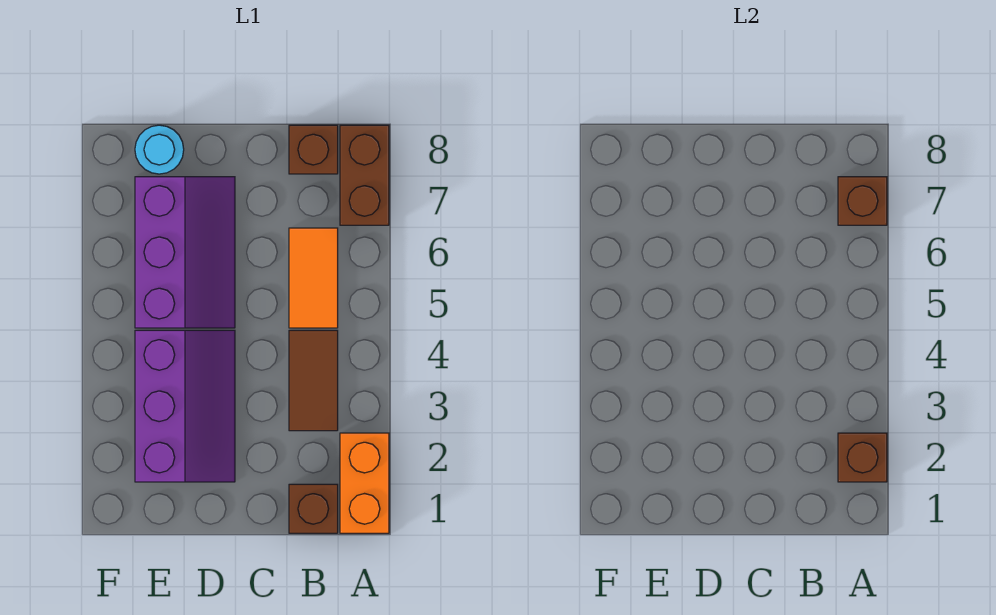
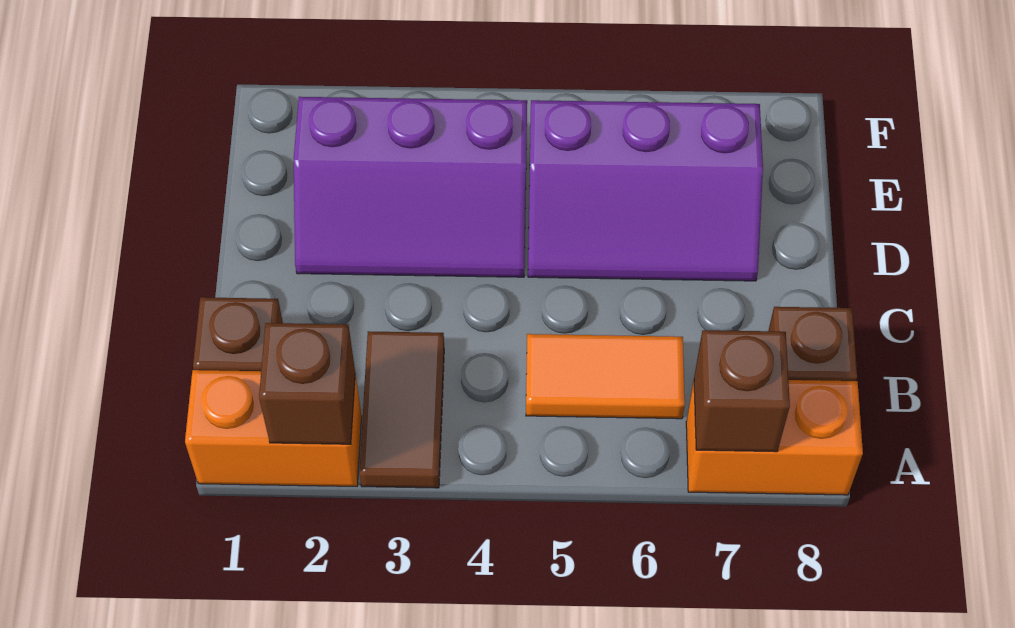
brown brick A7:A8 level 1 -> orange brick A7:A8 level 1
brown tile B3:B4 level 1 -> brown tile A3:B3 level 1
cyan round brick E8 level 1 -> none

